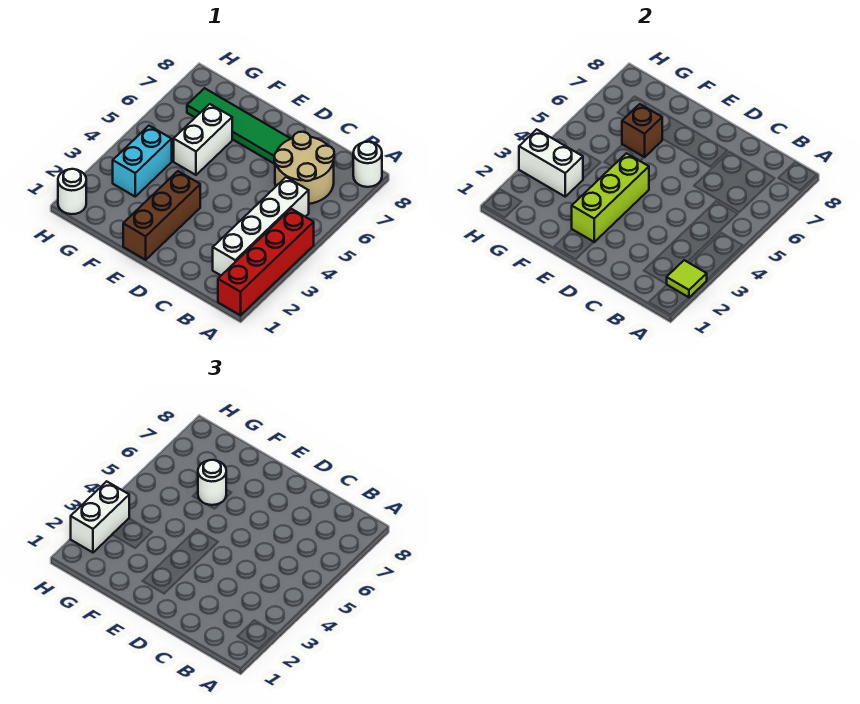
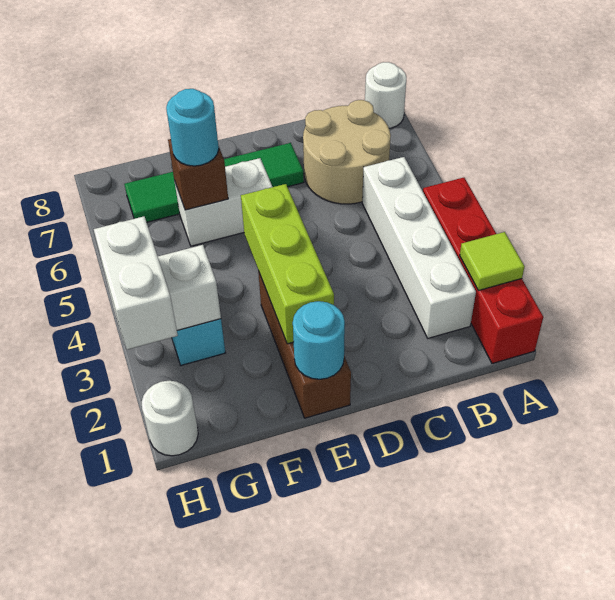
none -> cyan round brick E1 level 2
white brick F5:F6 level 1 -> white brick E6:F6 level 1
white round brick F6 level 3 -> cyan round brick F6 level 3

